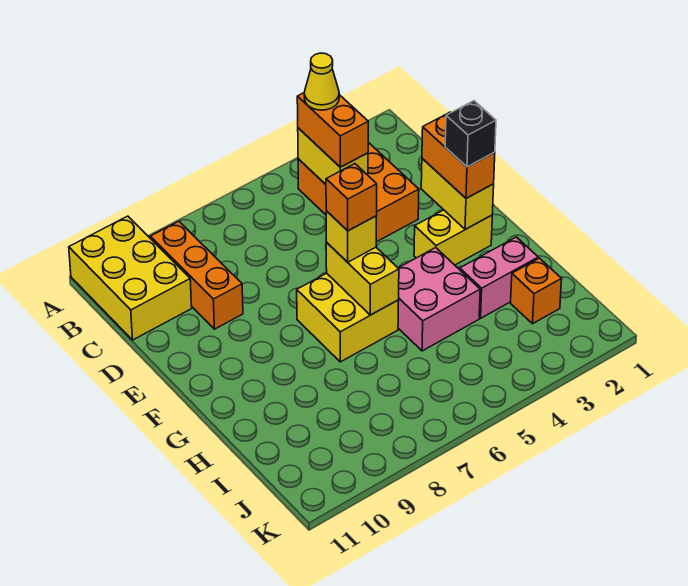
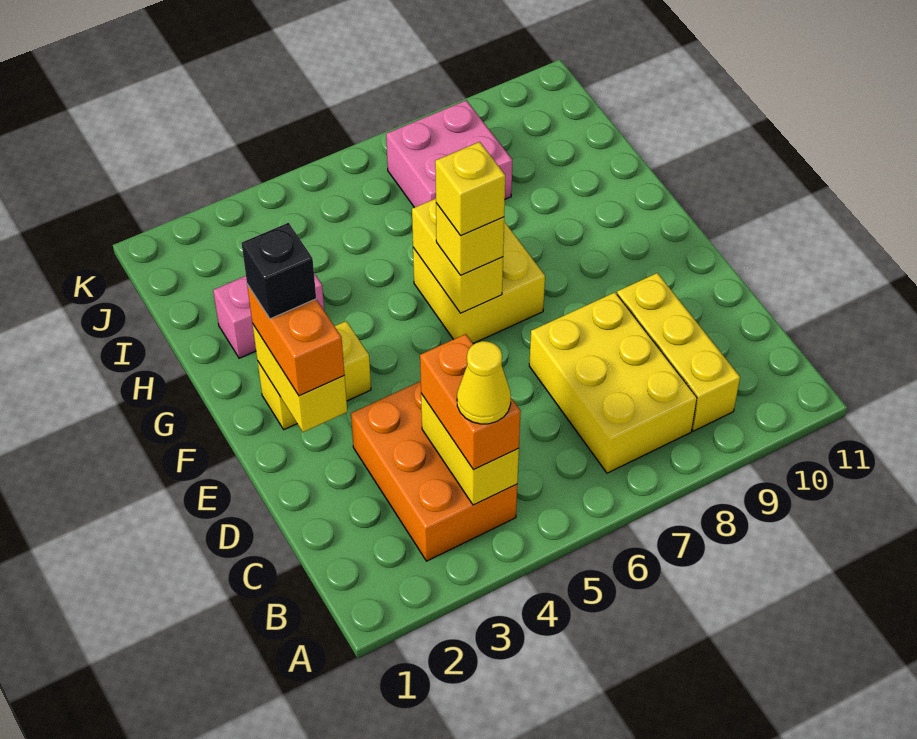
yellow brick A10:C11 level 1 -> yellow brick B7:D8 level 1
orange brick B9:D9 level 1 -> yellow brick B9:D9 level 1
orange brick F6 level 4 -> yellow brick F6 level 4
pink brick G4:H5 level 1 -> pink brick I7:J8 level 1
orange brick I2 level 1 -> none

